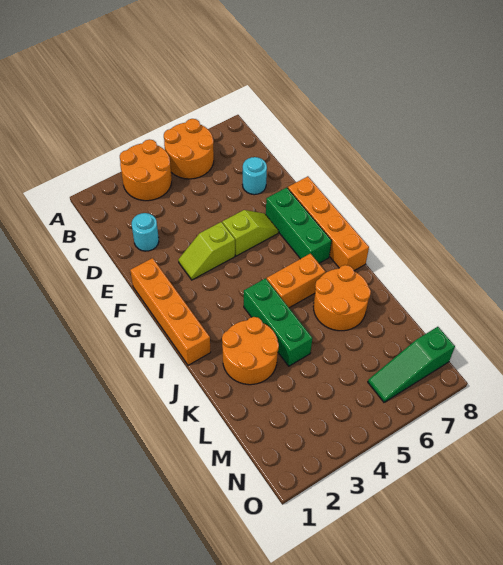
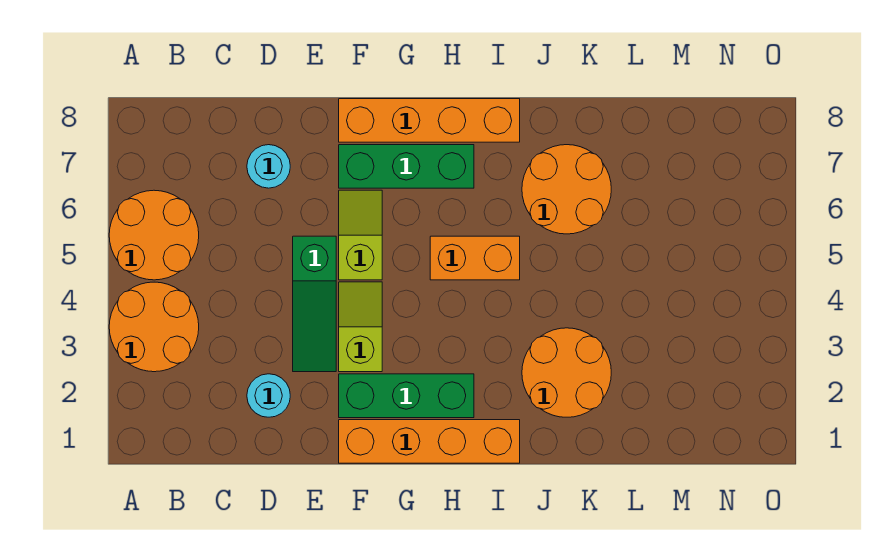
lime slope F3:F4 level 1 top 4 -> lime slope F3:F4 level 1 top 3
green brick I4:K4 level 1 -> green brick F2:H2 level 1
orange brick I5:I6 level 1 -> orange brick H5:I5 level 1
green slope N6:N8 level 1 top 8 -> green slope E3:E5 level 1 top 5

